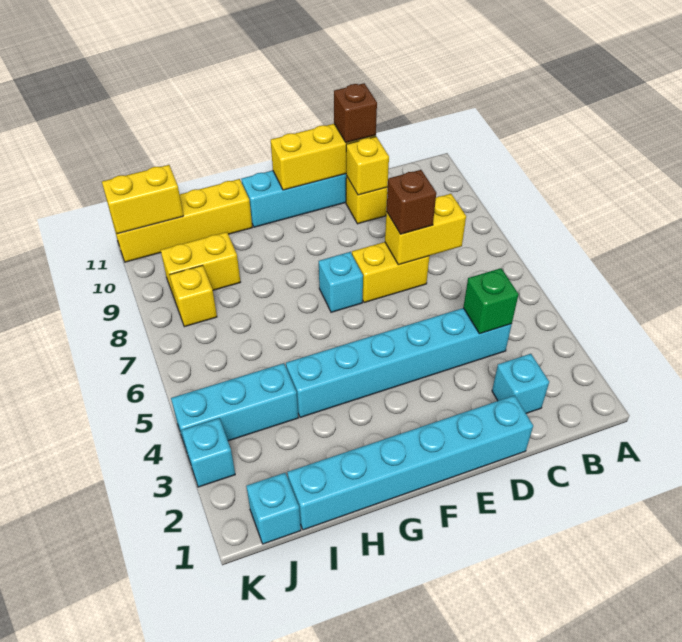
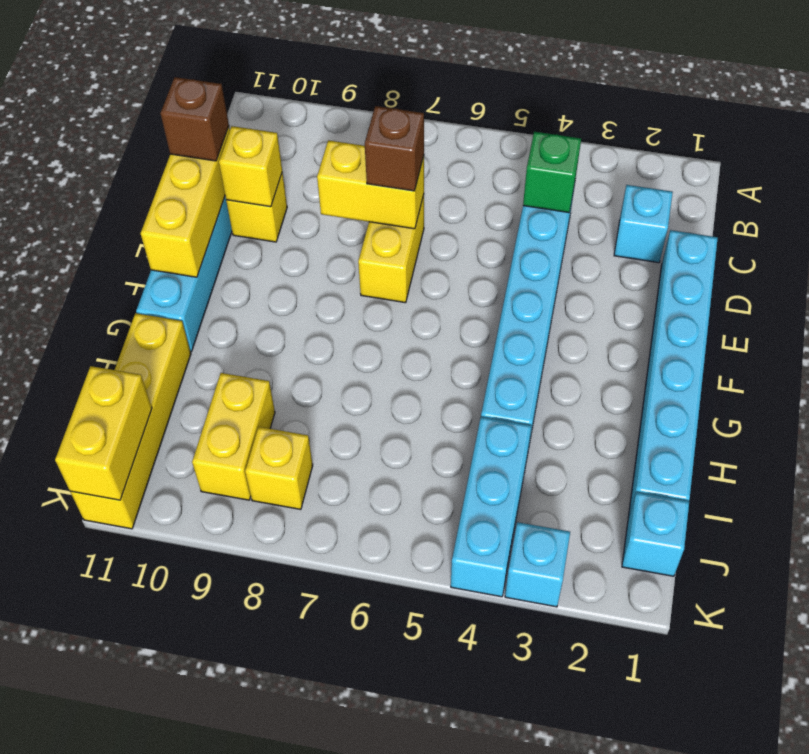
yellow brick C7:D7 level 2 -> yellow brick D7:D8 level 2
cyan brick F7 level 1 -> none

